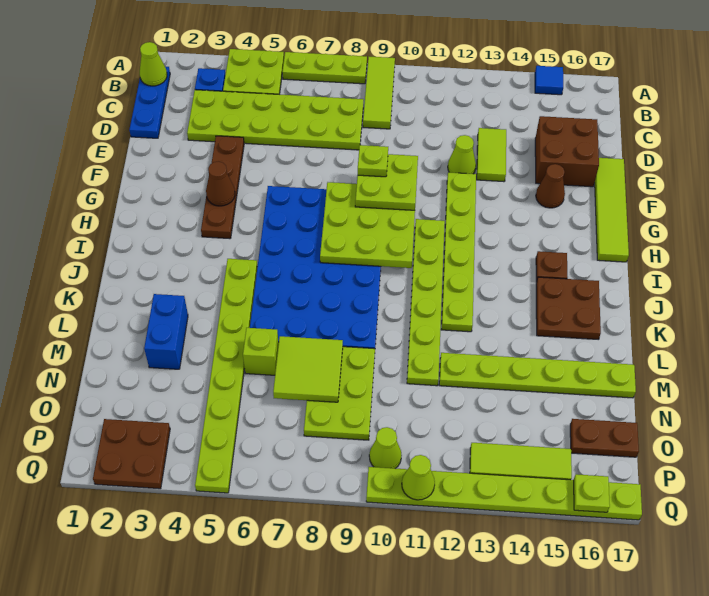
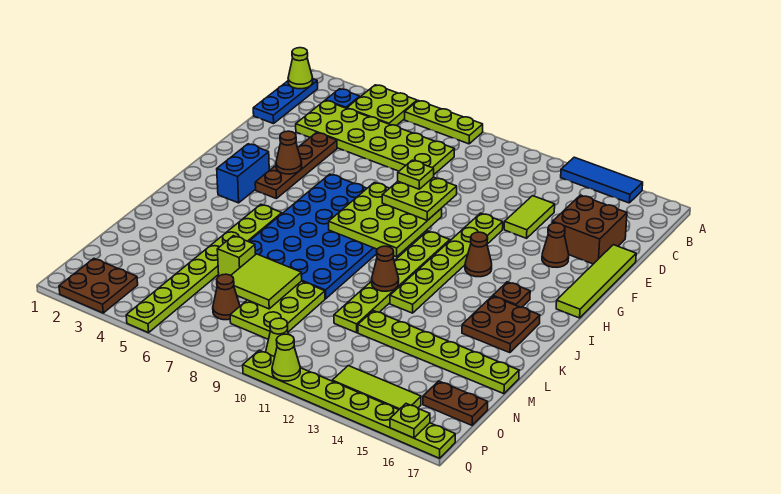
lime tile A9:C9 level 1 -> none
blue tile A15 level 1 -> blue tile A13:A15 level 1
lime cone E12 level 1 -> none
none -> brown cone H13 level 1
none -> brown cone K11 level 2
blue brick L3:M3 level 1 -> blue brick H3:I3 level 1
none -> brown cone O7 level 1

